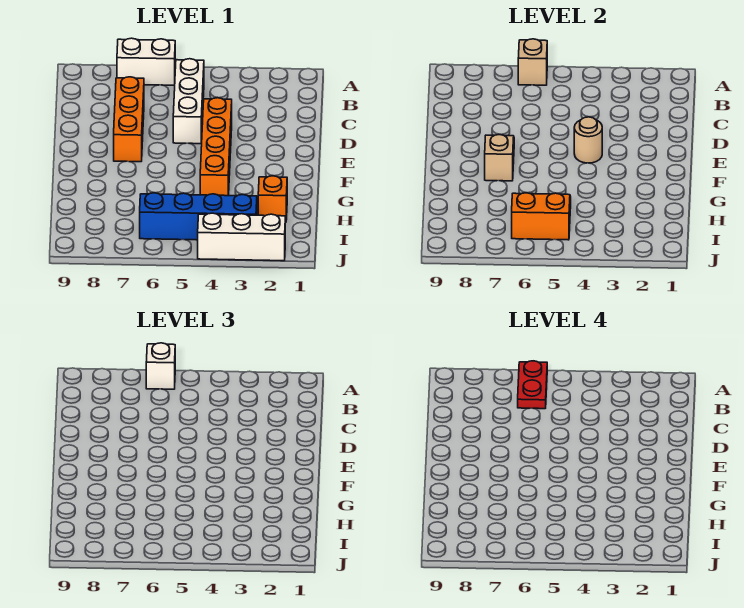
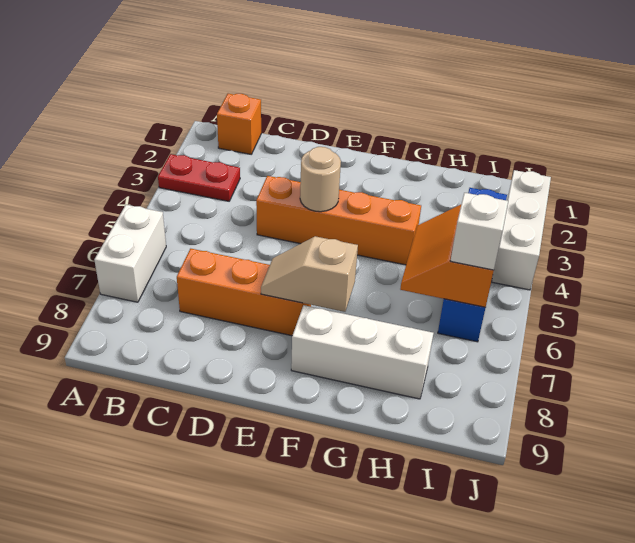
tan brick A6 level 2 -> none
white brick A6 level 3 -> white brick I6 level 3
red plate A6:B6 level 4 -> red plate A3:B3 level 1
white brick B5:D5 level 1 -> white brick F8:H8 level 1
orange brick H2 level 1 -> orange brick B1 level 1

